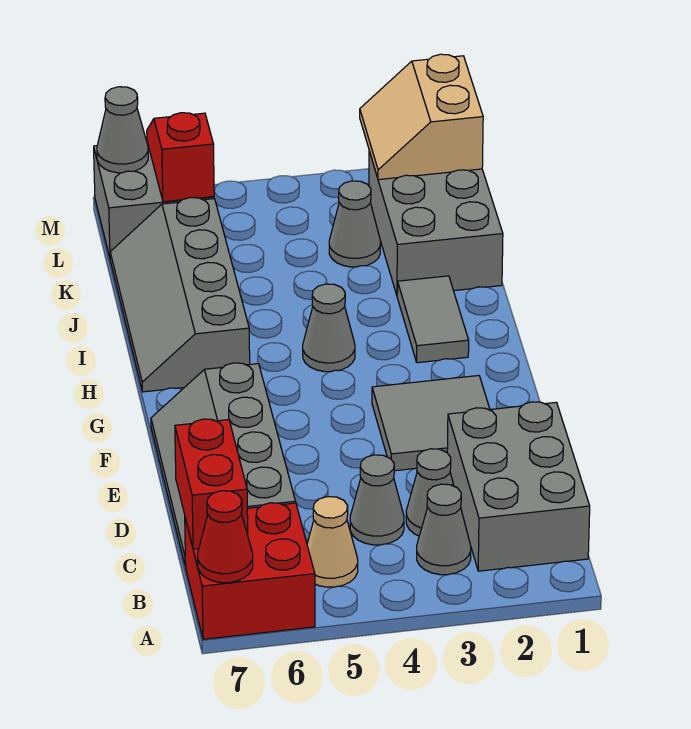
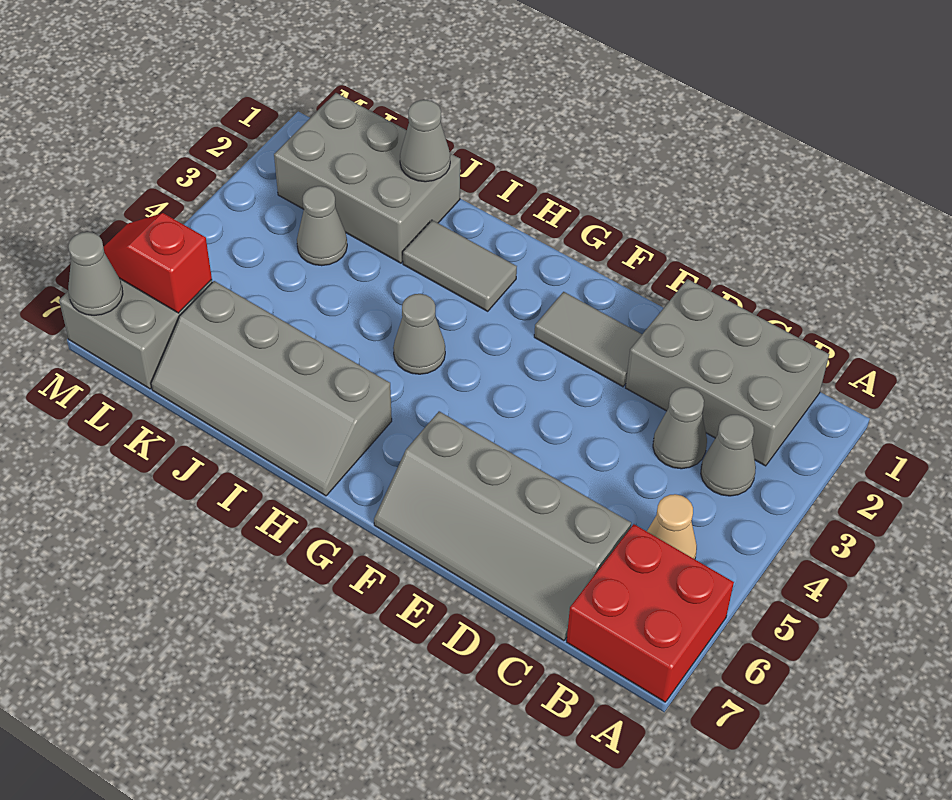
red cone A7 level 2 -> none
red brick B7:C7 level 2 -> none
grey cone C4 level 1 -> grey cone J1 level 2
grey tile E2:F3 level 1 -> grey tile E2:F2 level 1
tan slope L1:M2 level 2 top 1 -> none

